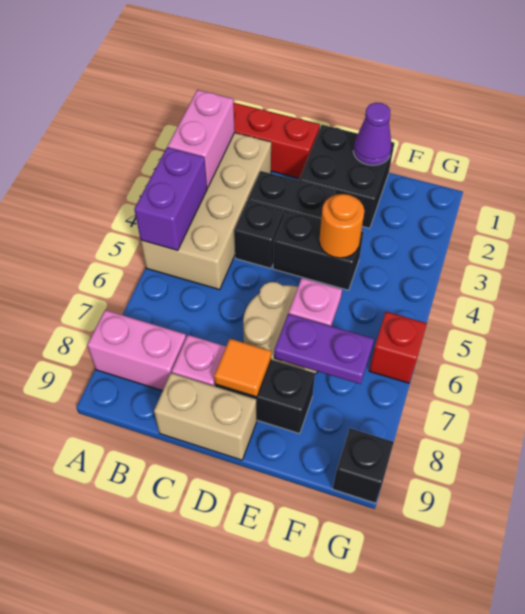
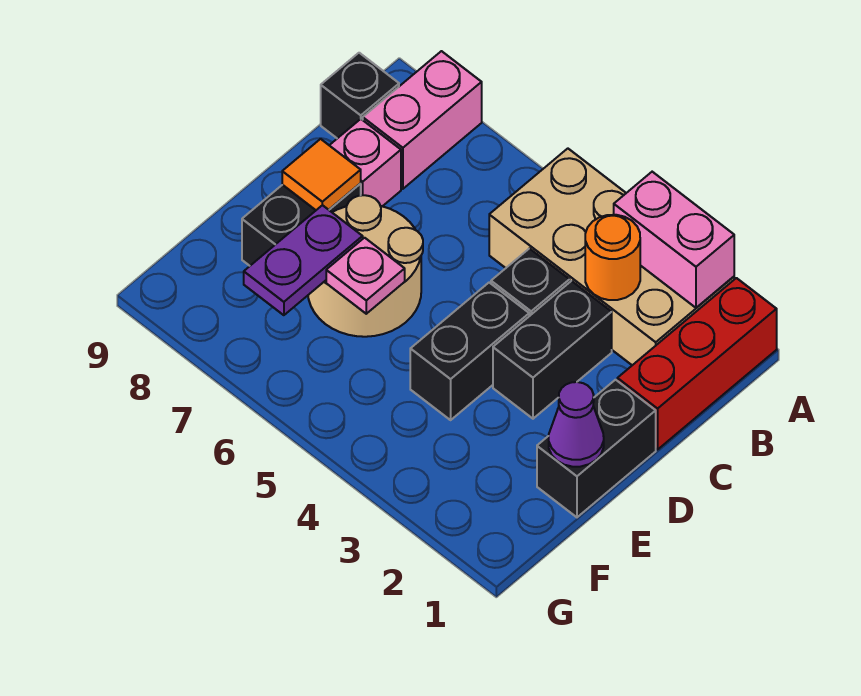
purple brick A4:A5 level 2 -> none
tan brick C9:D9 level 1 -> none
black brick D1:E2 level 1 -> black brick D1:E1 level 1
orange round brick E4 level 2 -> orange round brick B3 level 2
red brick G6 level 1 -> none
black brick G9 level 1 -> black brick B9 level 1

